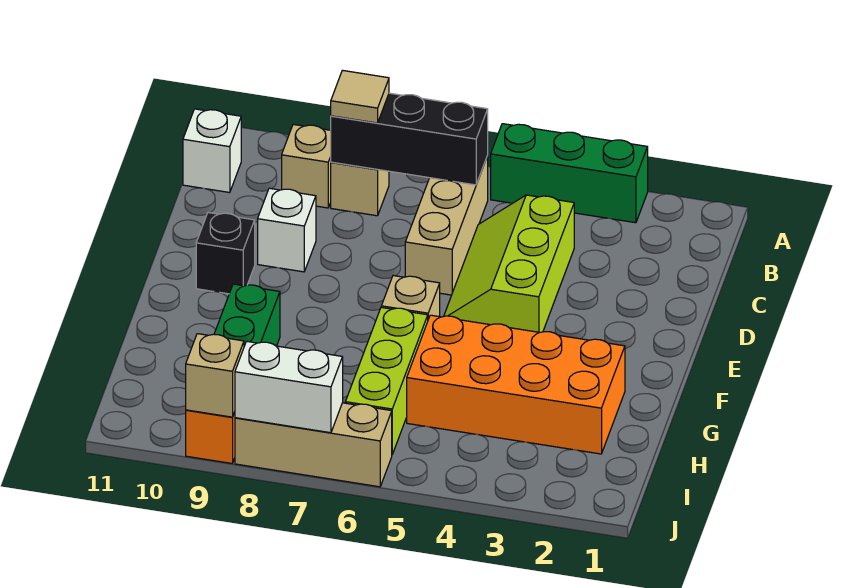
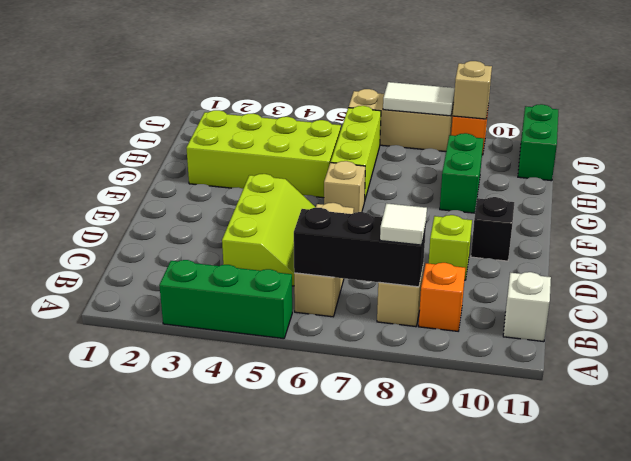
tan tile B8 level 3 -> white tile B8 level 3
tan brick B9 level 1 -> orange brick B9 level 1
white brick D9 level 1 -> lime brick D9 level 1
orange brick G2:H5 level 1 -> lime brick G2:H5 level 1
none -> green brick I11:J11 level 1
white brick J7:J8 level 2 -> white tile J7:J8 level 2

